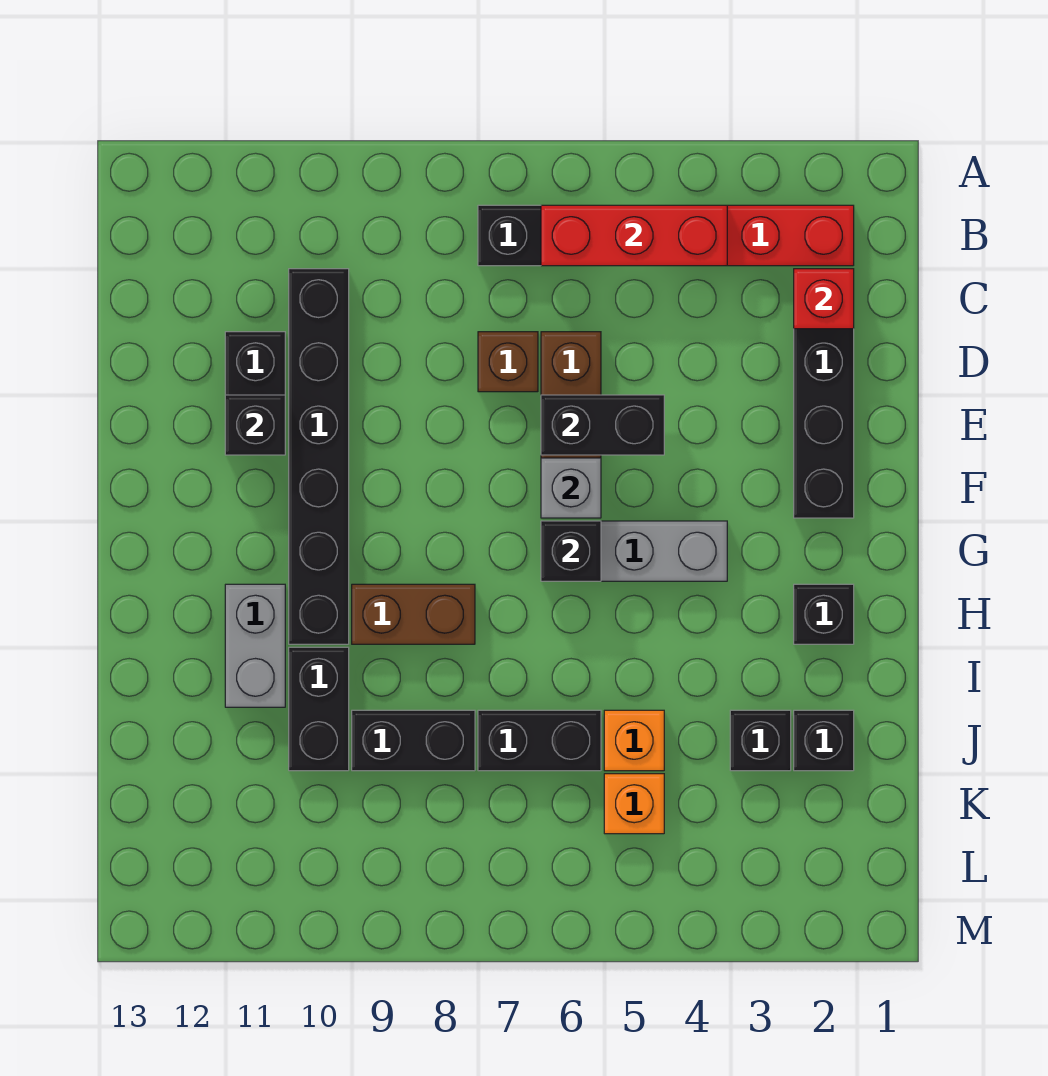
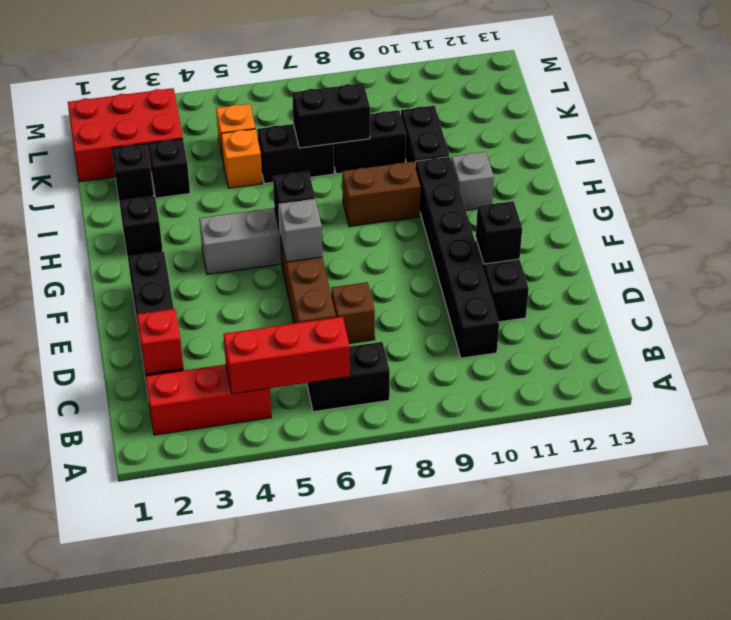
black brick E5:E6 level 2 -> black brick J7:J8 level 2
grey brick H11:I11 level 1 -> grey brick H11 level 1
none -> red brick K1:L3 level 1

